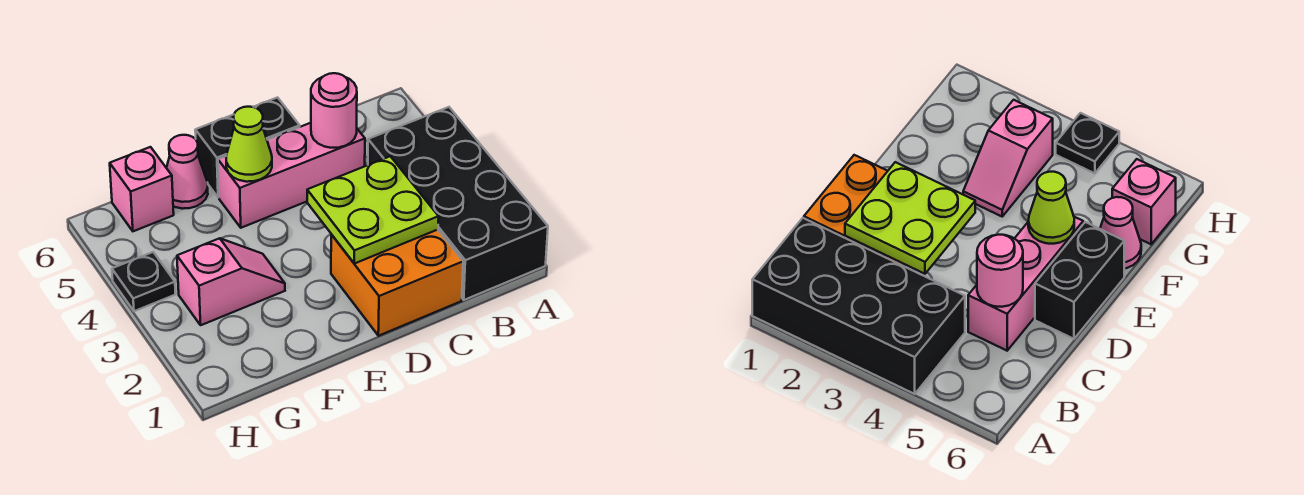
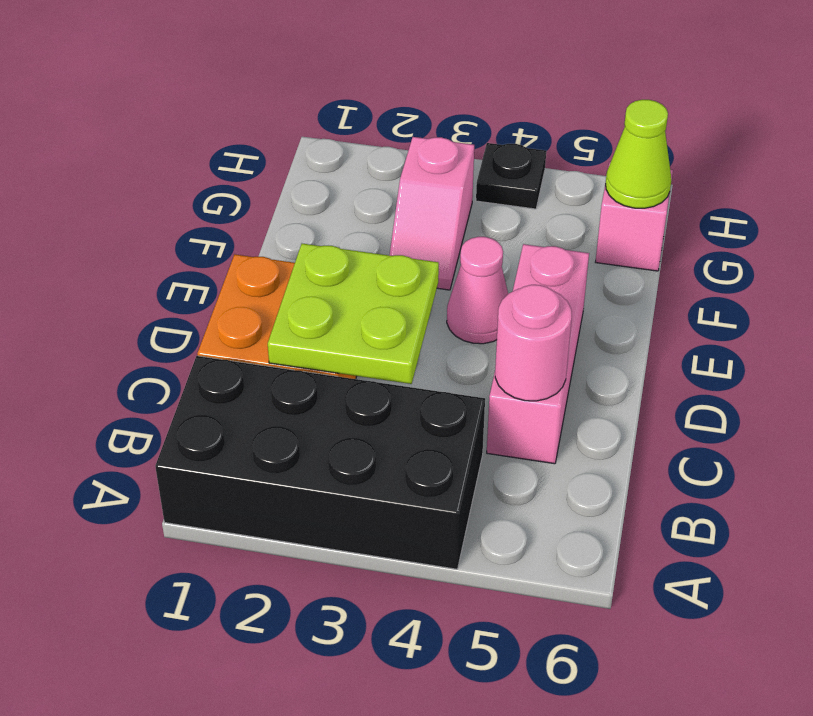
black brick D6:E6 level 1 -> none
lime cone E5 level 2 -> lime cone G6 level 2
pink cone F6 level 1 -> pink cone E4 level 1

